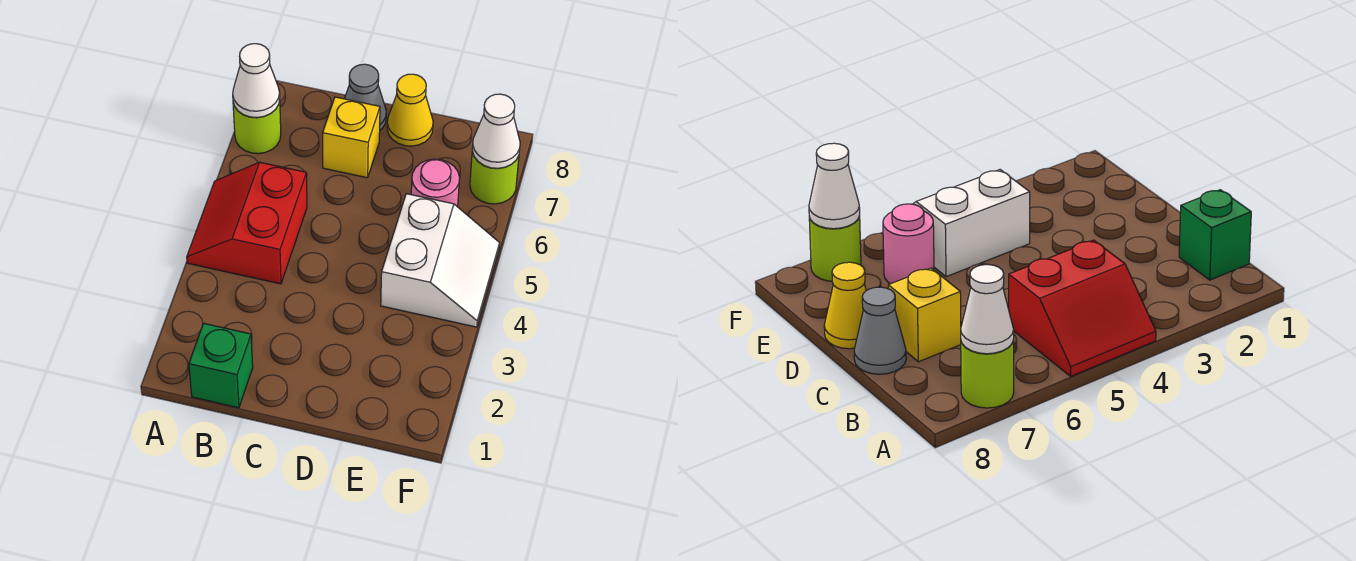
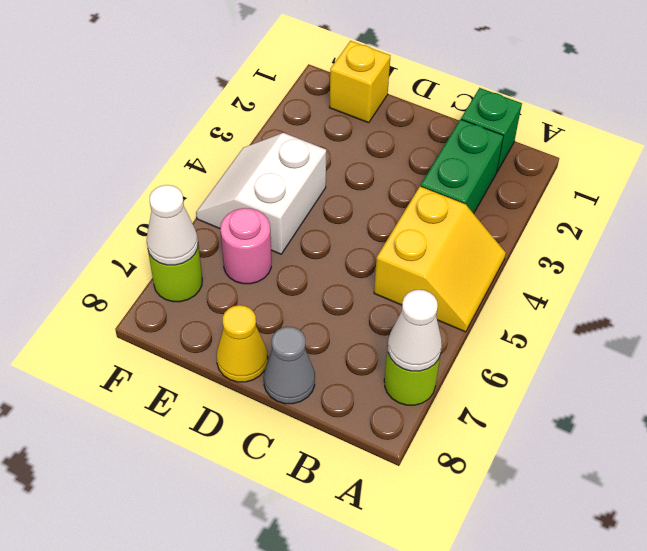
red slope A4:B5 level 1 top B -> yellow slope A4:B5 level 1 top B
none -> green brick B2:B3 level 1
yellow brick C7 level 1 -> yellow brick E1 level 1

